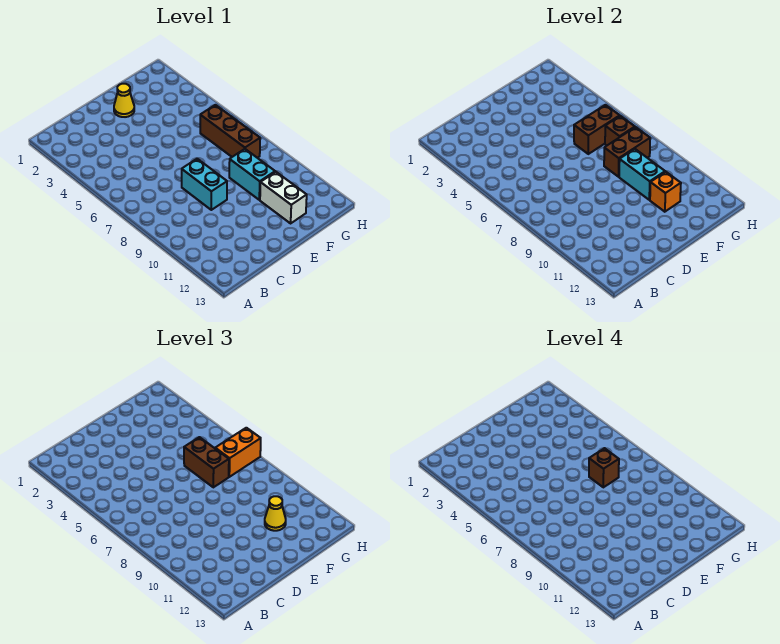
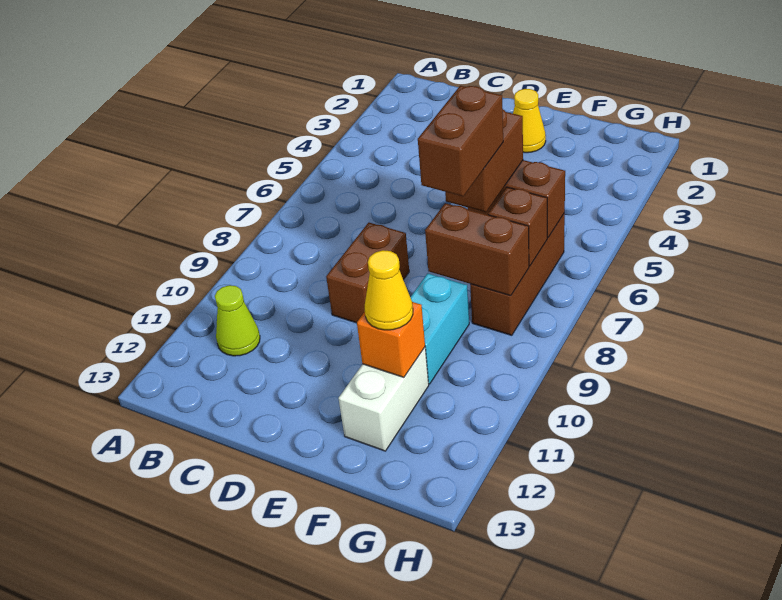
none -> lime cone B11 level 1
cyan brick D8:D9 level 1 -> brown brick D8:D9 level 1
brown brick F7 level 4 -> brown brick F7:F8 level 4
cyan brick F9:F10 level 2 -> none
orange brick G7:H7 level 3 -> none

